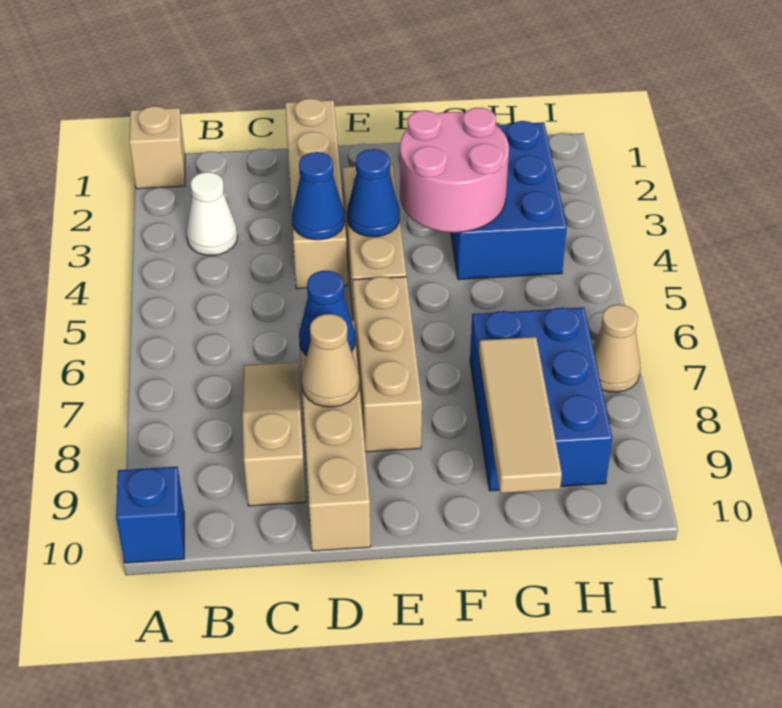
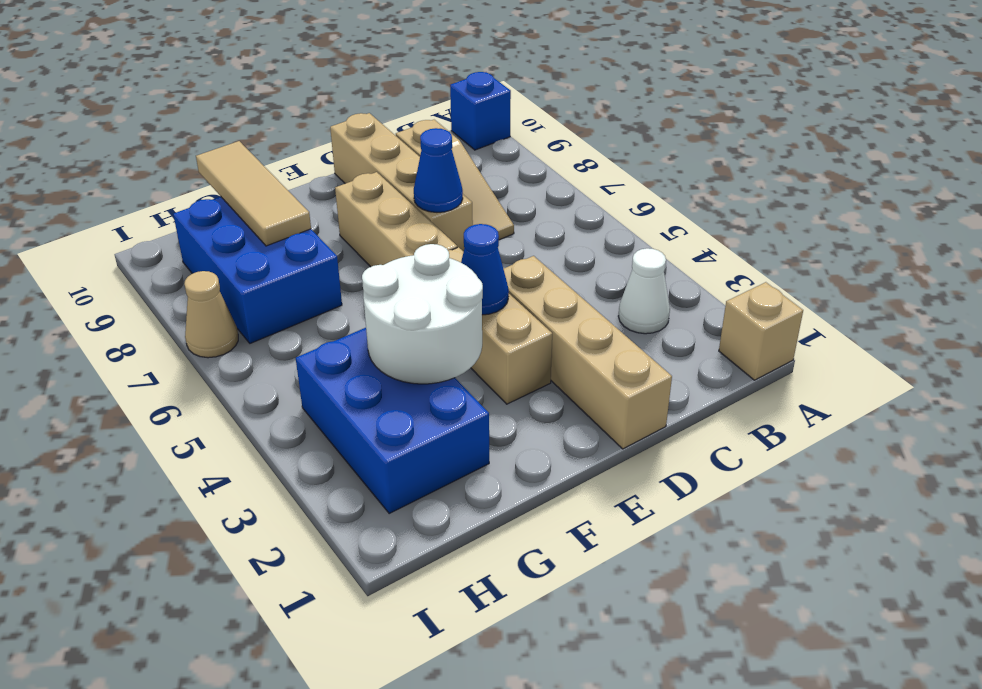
blue cone D4 level 2 -> none
tan cone D8 level 2 -> none
pink round brick F3:G4 level 2 -> white round brick F3:G4 level 2

